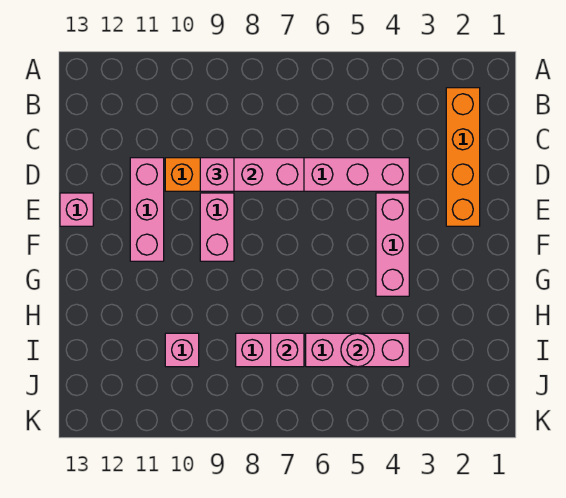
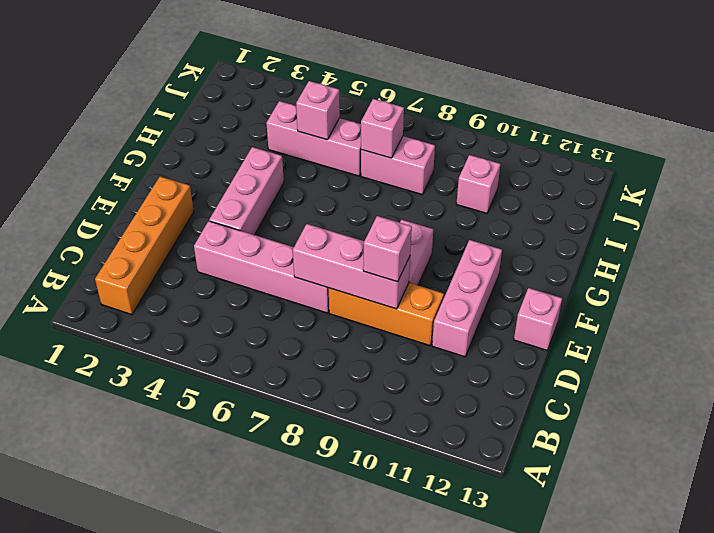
pink round brick I5 level 2 -> pink brick I5 level 2

